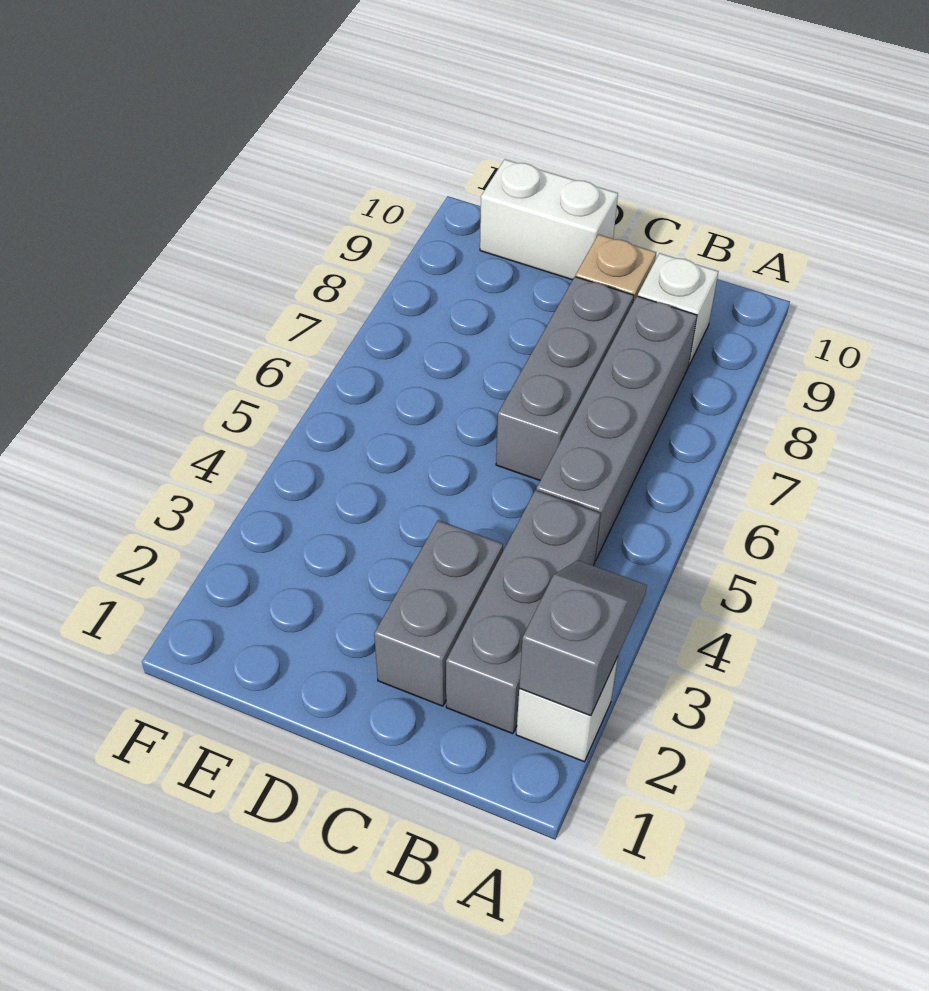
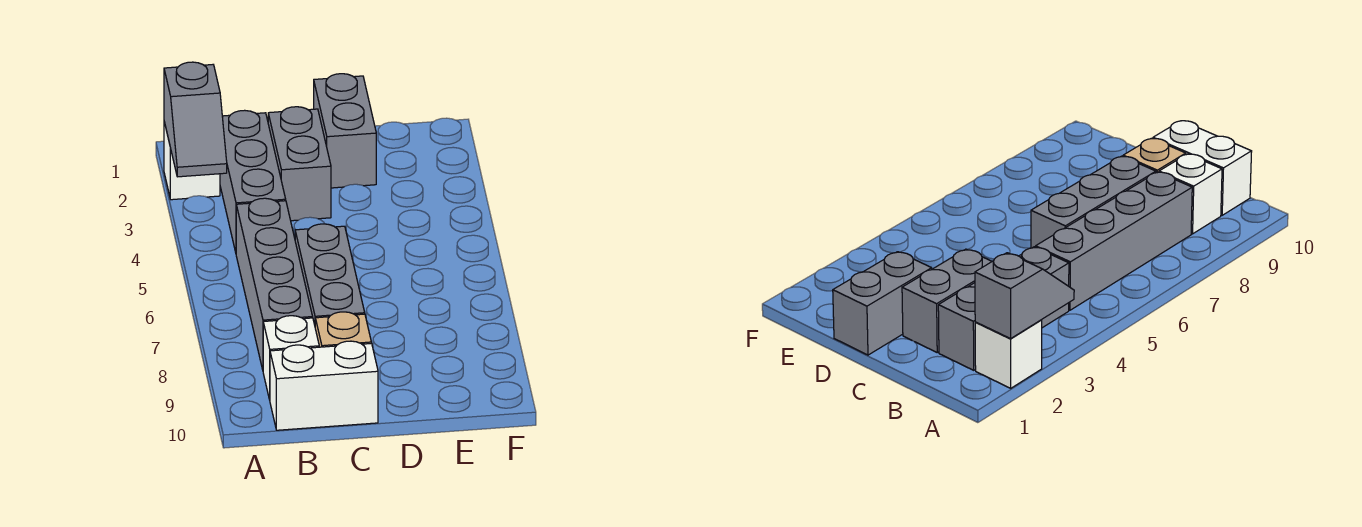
none -> grey brick D1:D2 level 1
white brick D10:E10 level 1 -> white brick B10:C10 level 1

